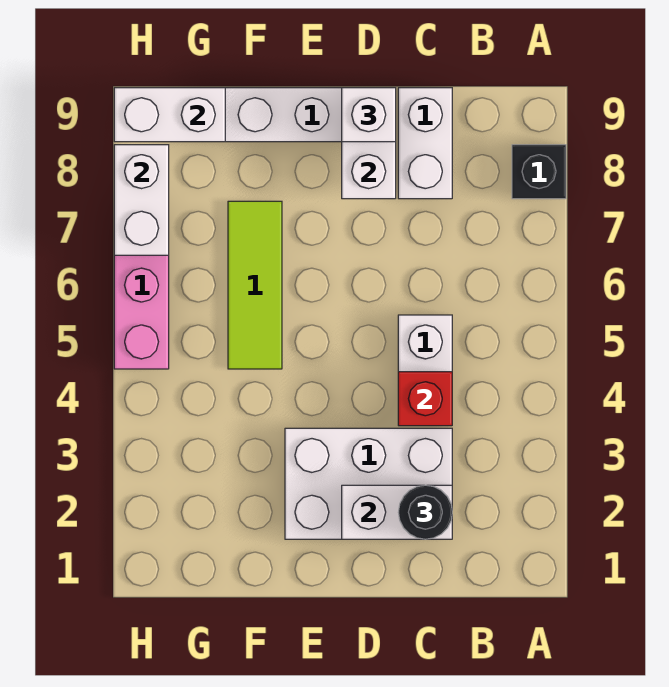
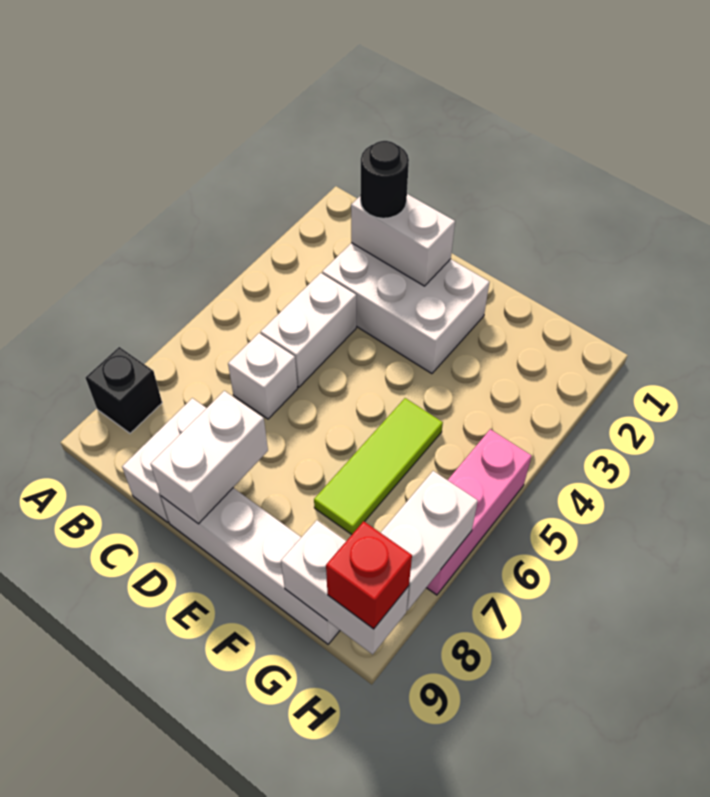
red brick C4 level 2 -> red brick H9 level 3
white brick D9 level 3 -> white brick C6 level 1

